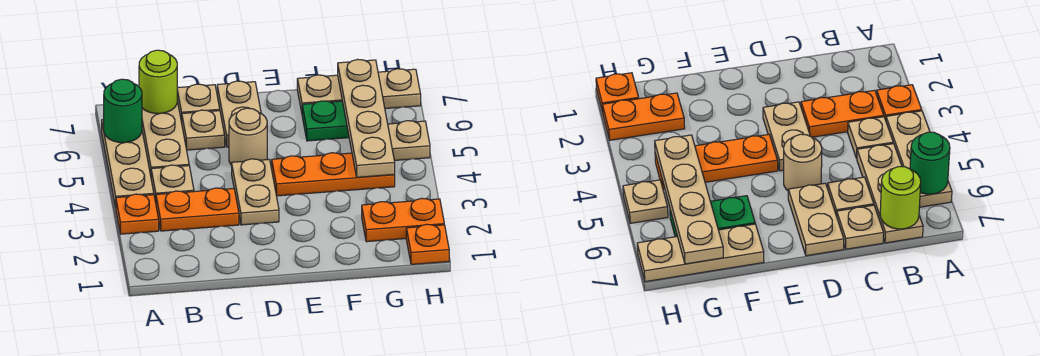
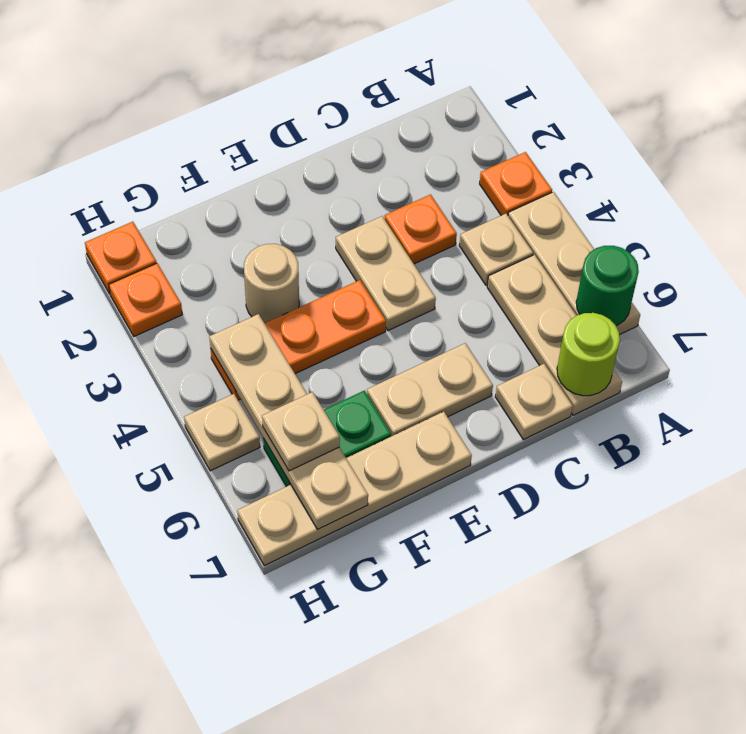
orange plate B3:C3 level 1 -> orange plate C3 level 1
tan plate C6 level 1 -> tan plate G6 level 3
tan round brick D5 level 1 -> tan round brick F3 level 1
tan plate D6:D7 level 1 -> tan plate D6:E6 level 1
tan plate F7:H7 level 1 -> tan plate E7:H7 level 1
orange plate G2:H2 level 1 -> orange plate H2 level 1

